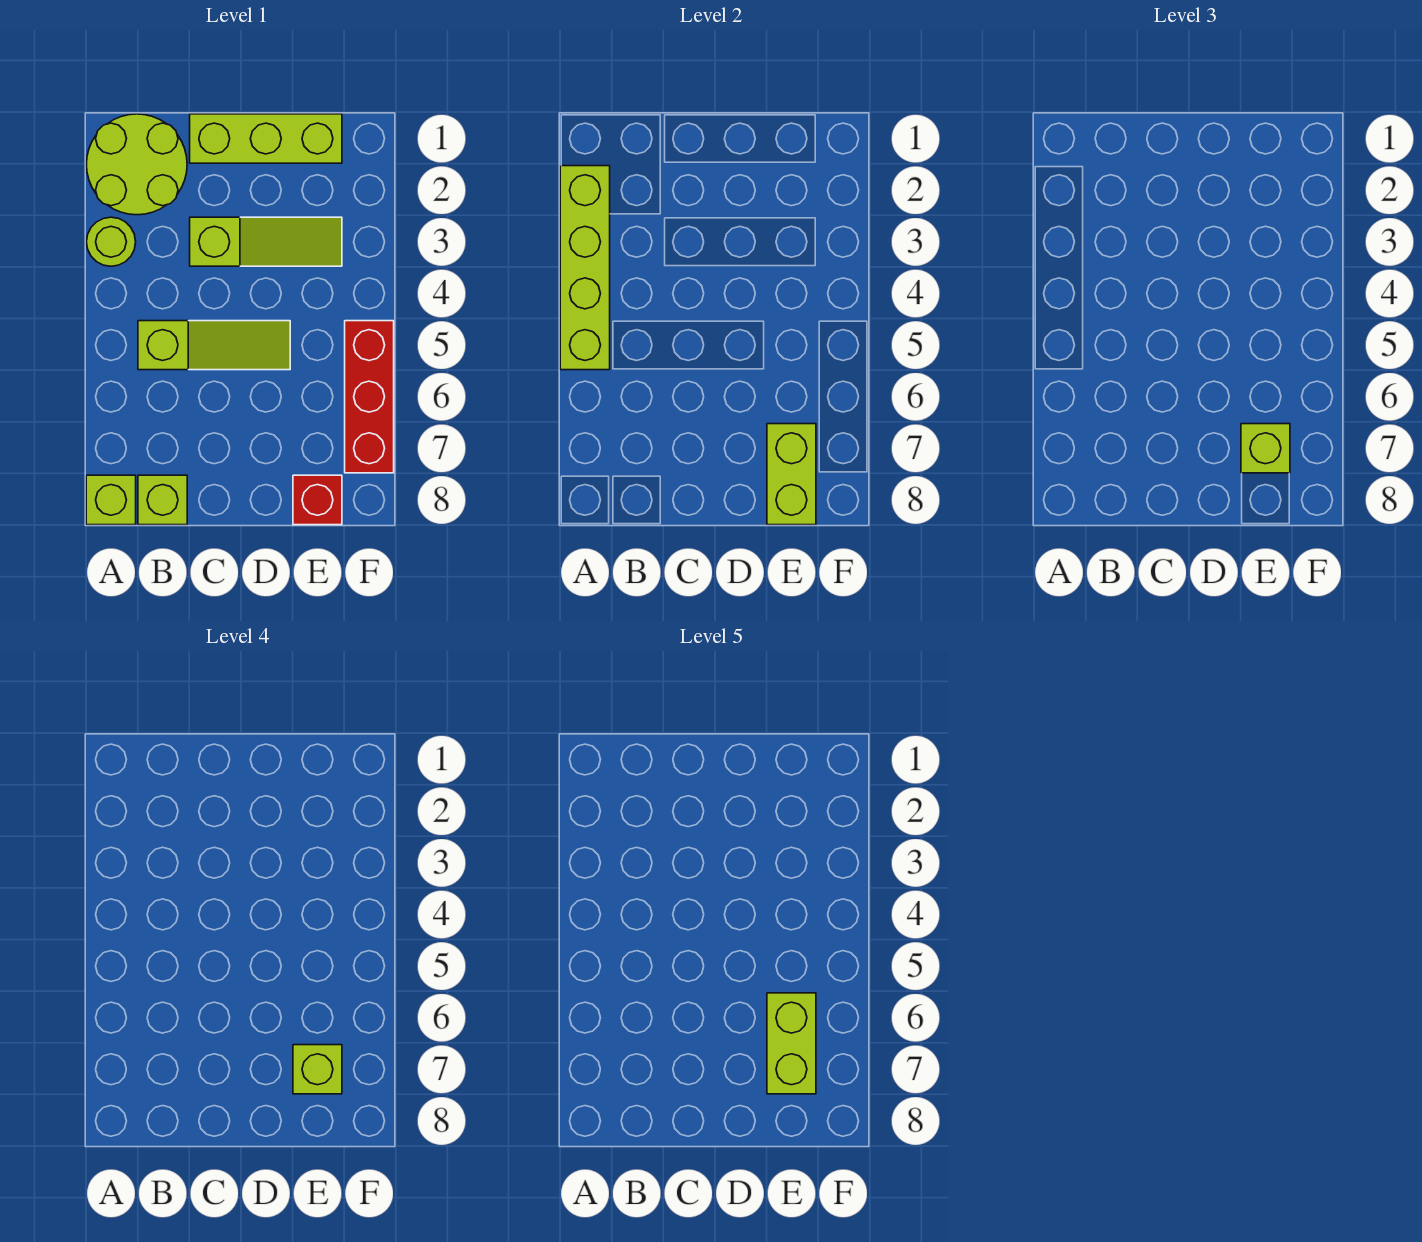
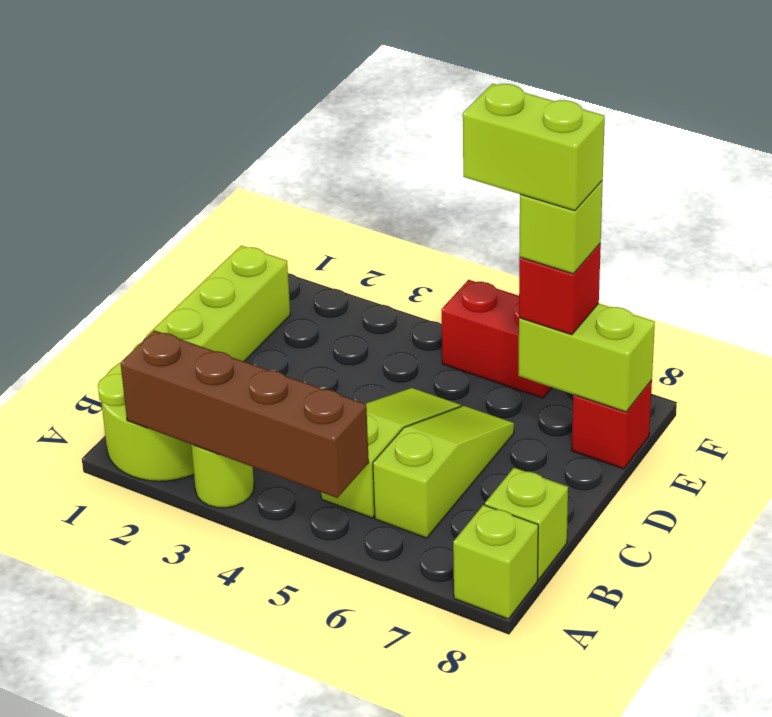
lime brick A2:A5 level 2 -> brown brick A2:A5 level 2
lime slope C3:E3 level 1 top C -> lime slope B6:D6 level 1 top B
lime brick E7 level 3 -> red brick E7 level 3
red brick F5:F7 level 1 -> red brick F5:F6 level 1

